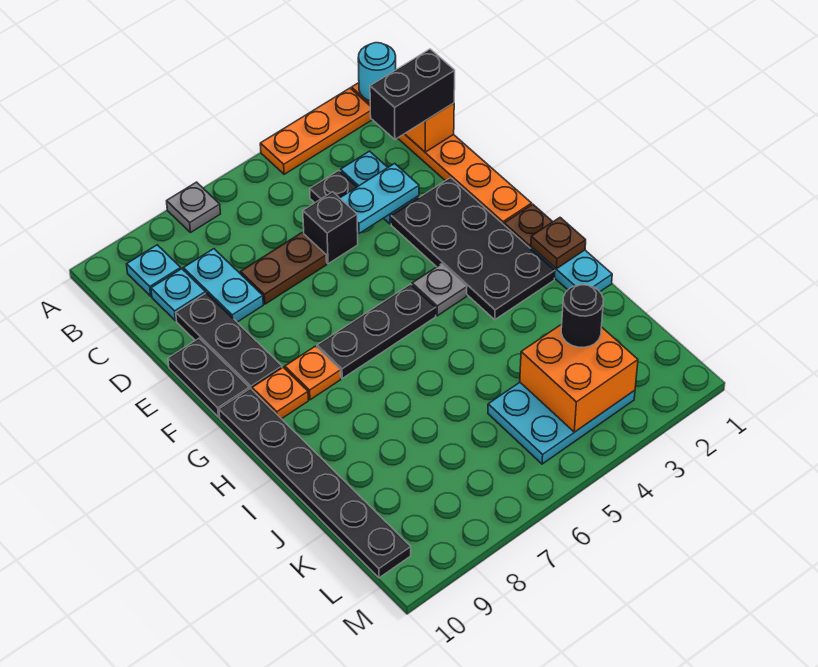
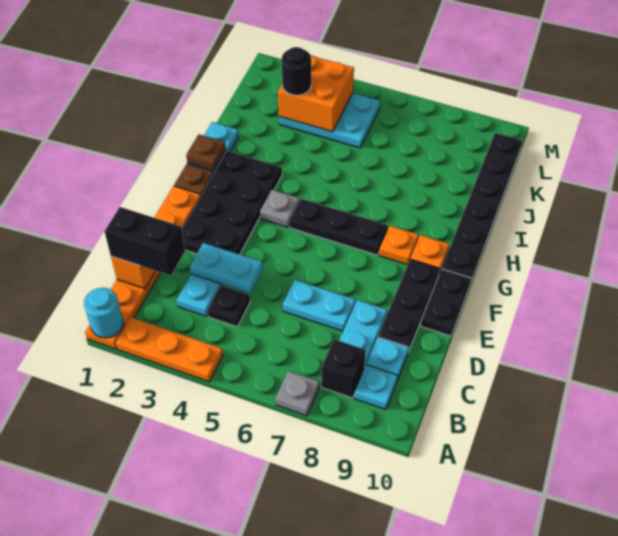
black brick D5 level 1 -> black brick B8 level 1
brown plate D6:D7 level 1 -> cyan plate D6:D7 level 1

